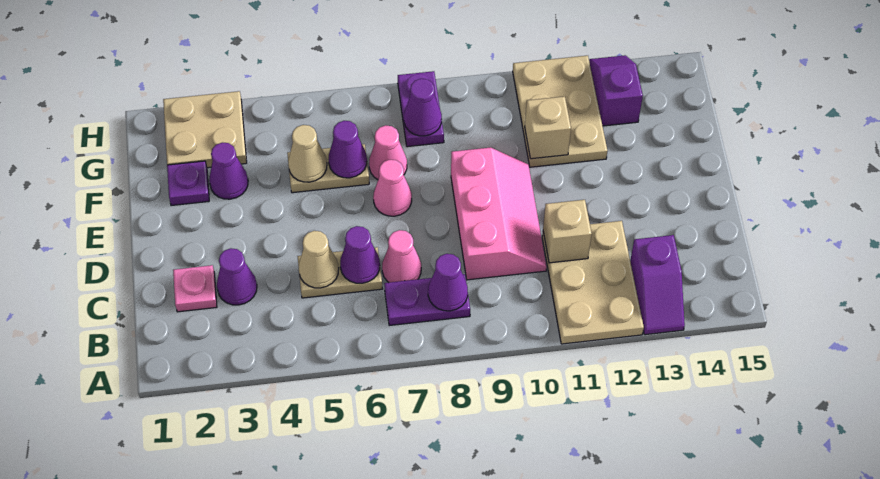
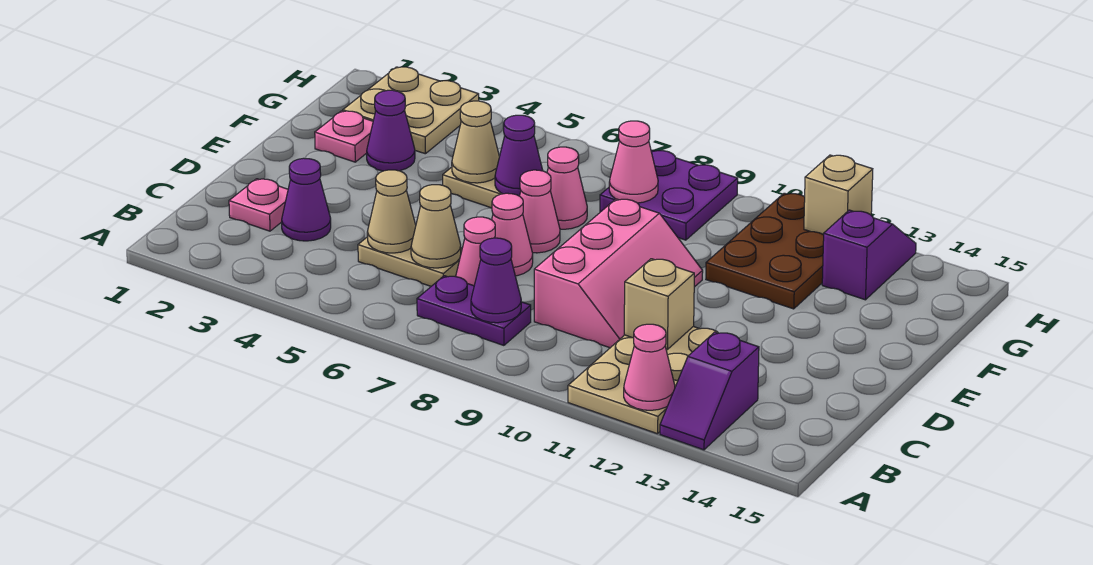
none -> pink cone A12 level 2
purple cone C6 level 2 -> tan cone C6 level 2
none -> pink cone D7 level 1
purple plate F2 level 1 -> pink plate F2 level 1
tan plate F11:H12 level 1 -> brown plate F11:H12 level 1
tan brick F11 level 2 -> tan brick H12 level 2
purple plate G8:H8 level 1 -> purple plate G8:H9 level 1
purple cone G8 level 2 -> pink cone G8 level 2

